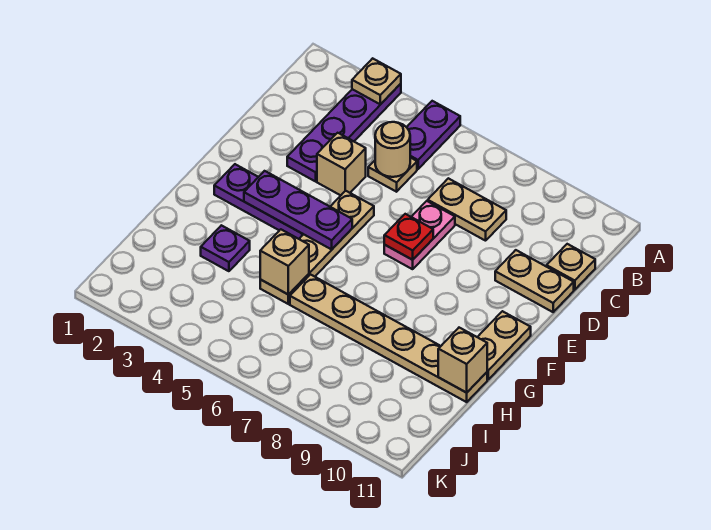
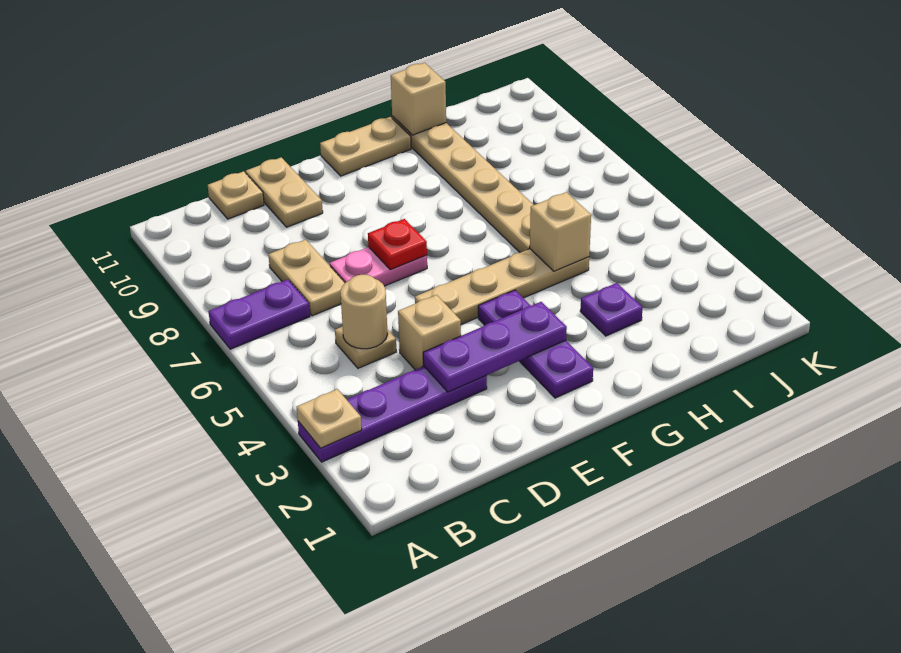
purple plate A5:B5 level 1 -> purple plate A7:B7 level 1
purple plate F3:F5 level 2 -> purple plate D3:F3 level 2

